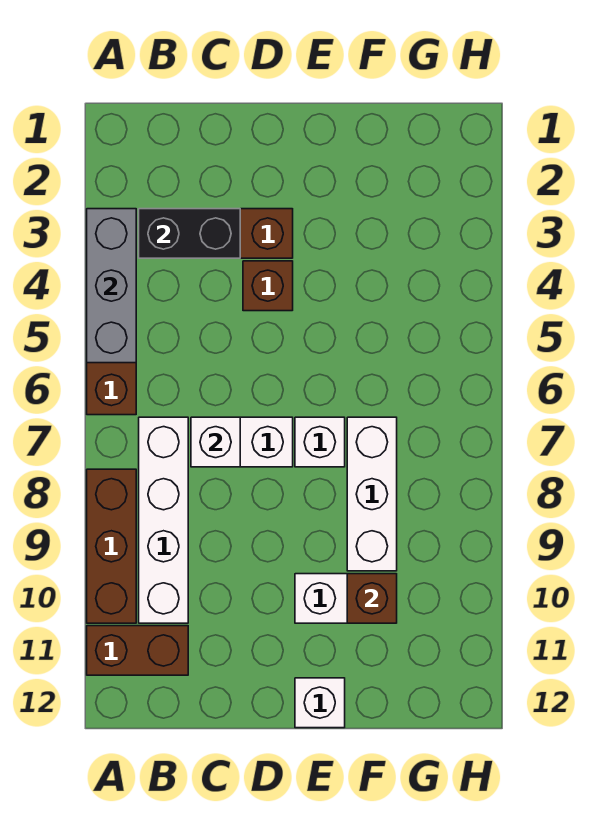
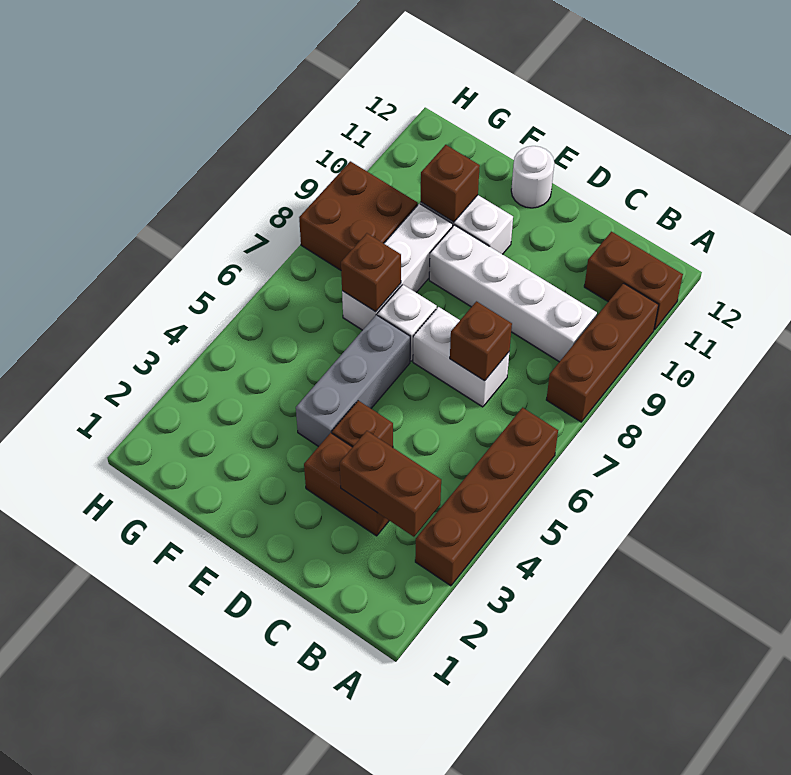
grey brick A3:A5 level 2 -> grey brick E4:E6 level 1
black brick B3:C3 level 2 -> brown brick B3:C3 level 2
white brick B7:B10 level 1 -> white brick B9:E9 level 1
white brick C7 level 2 -> brown brick C7 level 2
white brick E12 level 1 -> white round brick E12 level 1
none -> brown brick F7 level 2
none -> brown brick G8:H9 level 1

